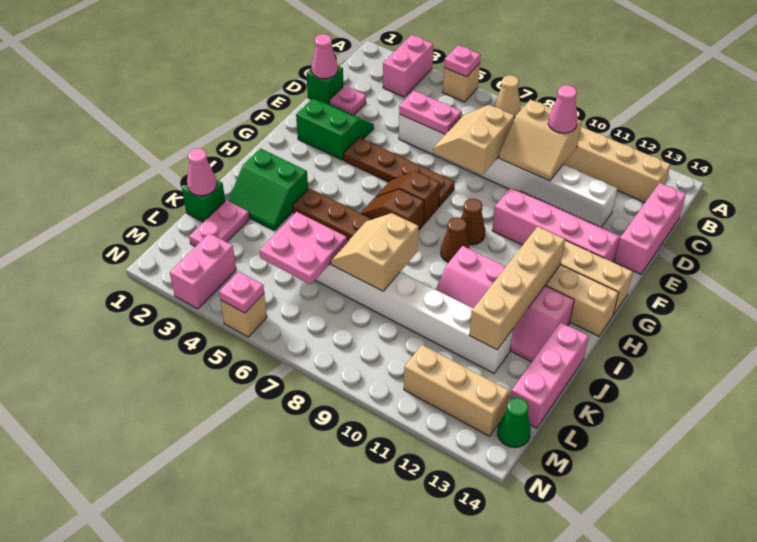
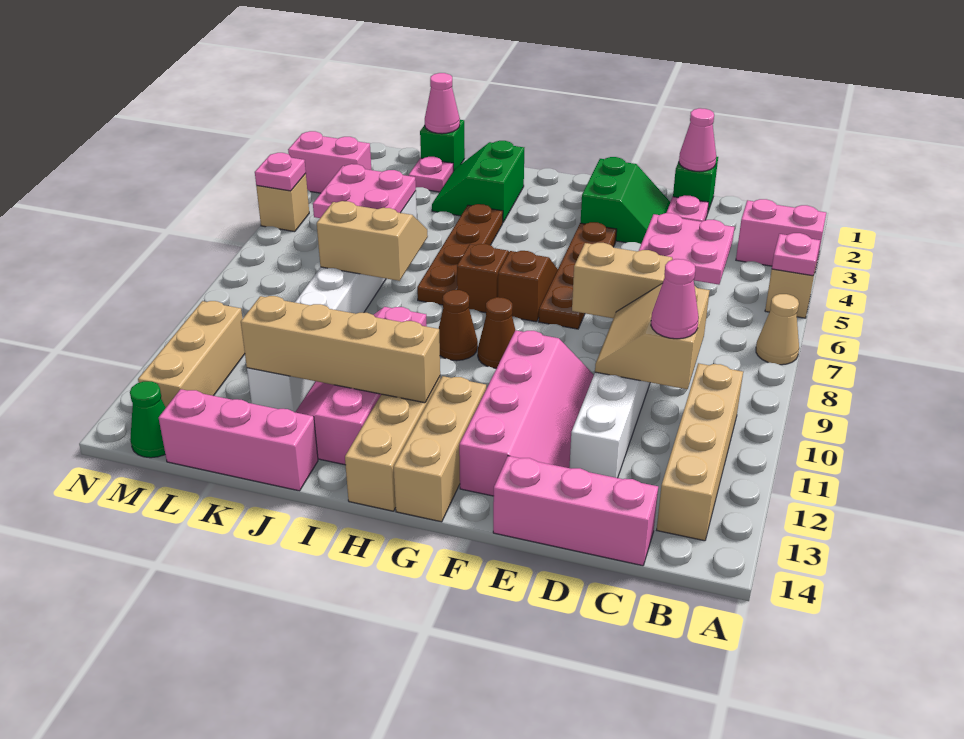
pink plate D5:D6 level 2 -> pink plate C5:D6 level 2
pink plate K2:L2 level 1 -> pink plate K2 level 1

